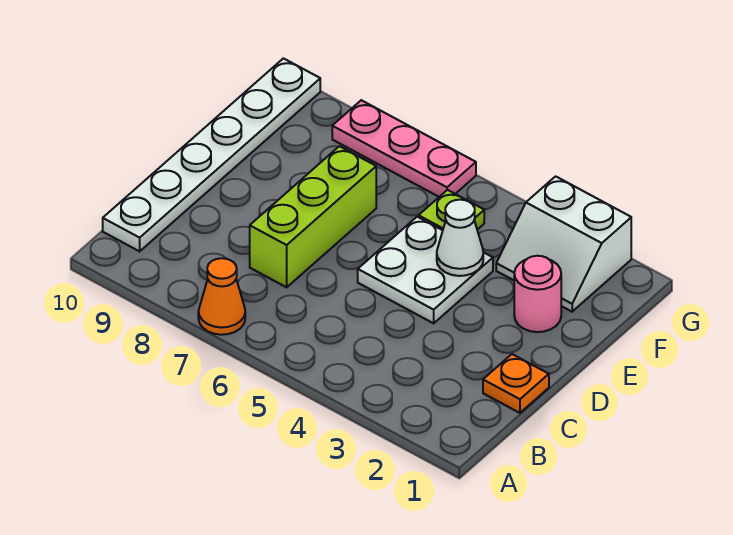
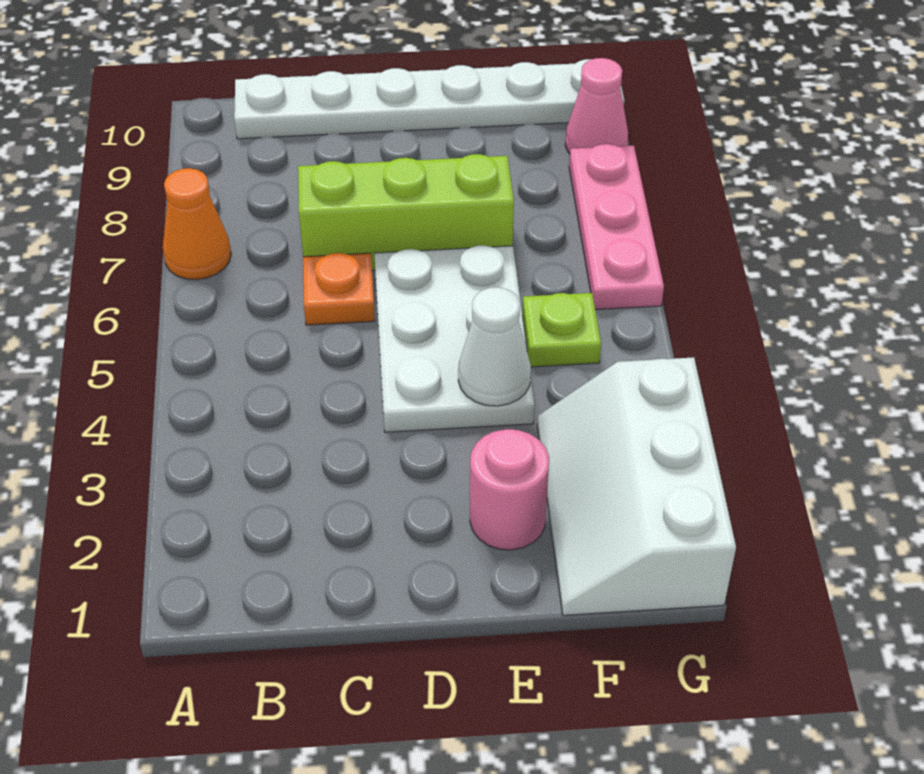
orange plate C1 level 1 -> orange plate C6 level 1
white plate D4:E5 level 1 -> white plate D4:E6 level 1
white slope F2:G3 level 1 top G -> white slope F1:G3 level 1 top G
none -> pink cone G9 level 1

